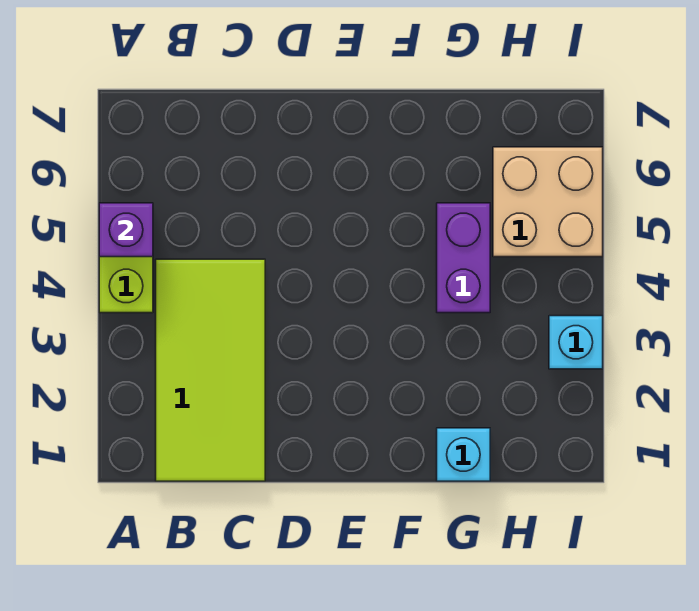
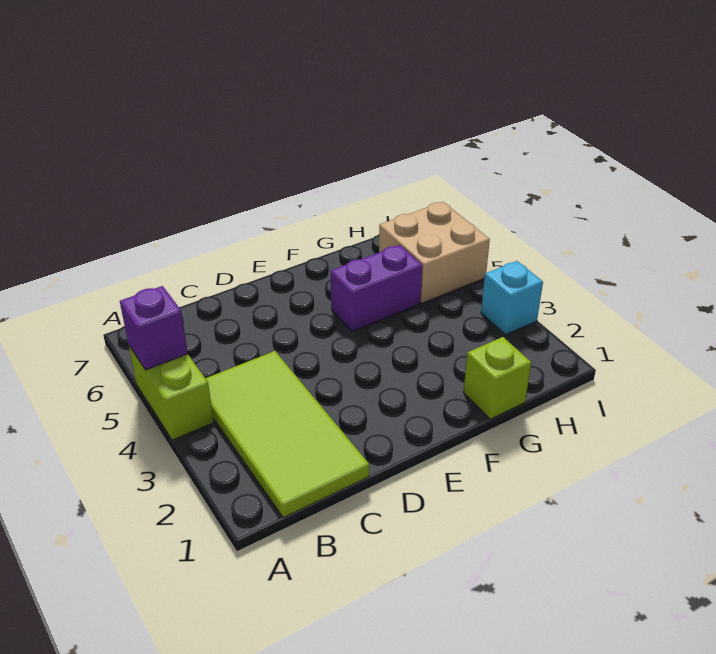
cyan brick G1 level 1 -> lime brick G1 level 1
purple brick G4:G5 level 1 -> purple brick F5:G5 level 1

